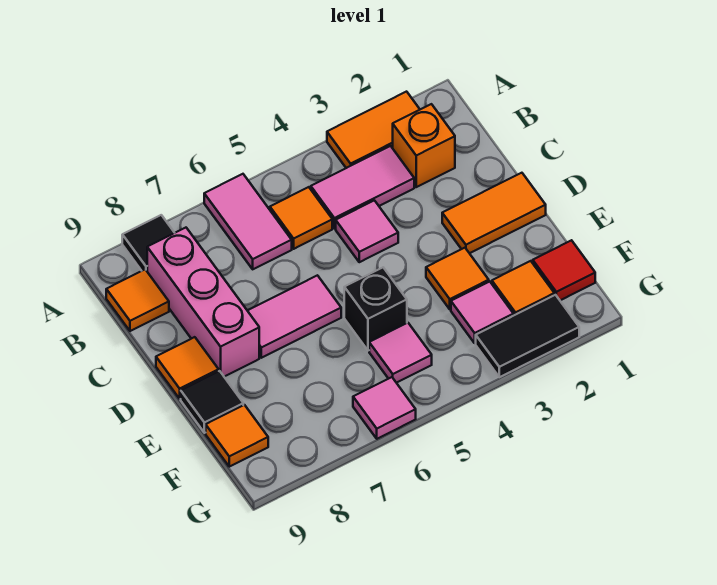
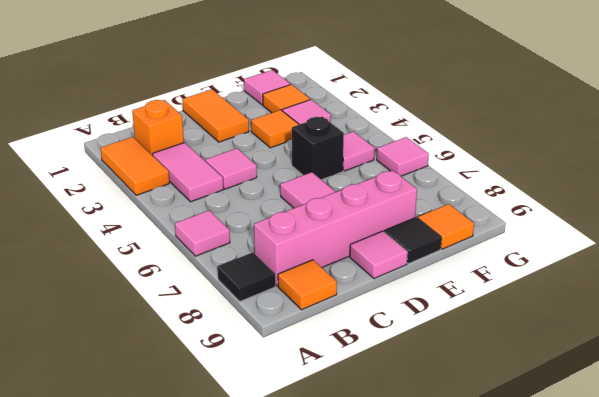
pink tile A6:B6 level 1 -> pink tile A6 level 1
orange tile B5 level 1 -> none
pink brick B8:D8 level 1 -> pink brick B8:E8 level 1
orange tile D9 level 1 -> pink tile D9 level 1
red tile F1 level 1 -> pink tile F1 level 1
black tile G2:G3 level 1 -> none

